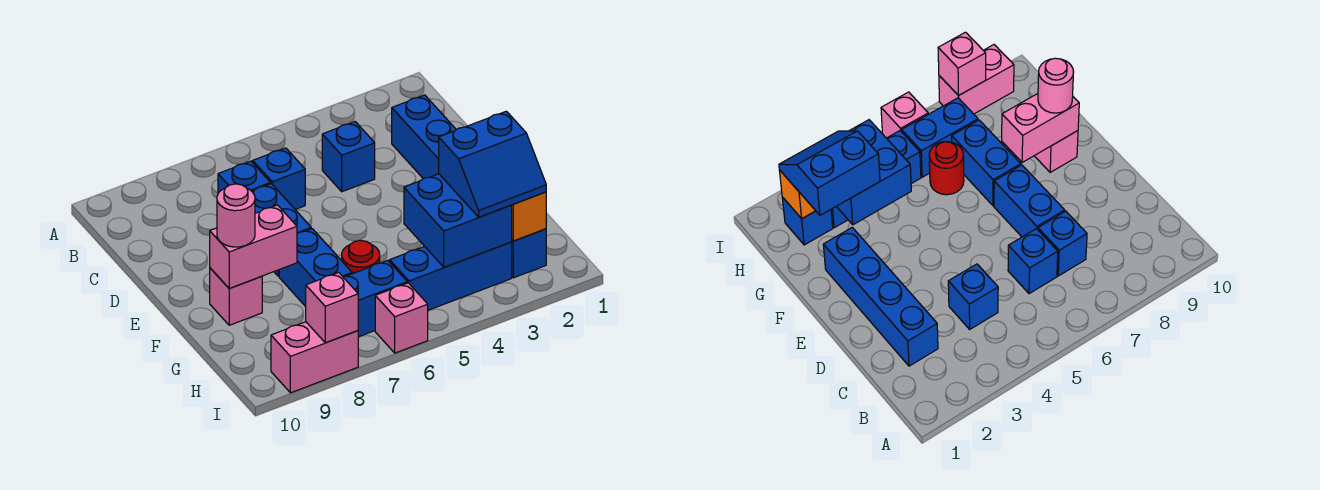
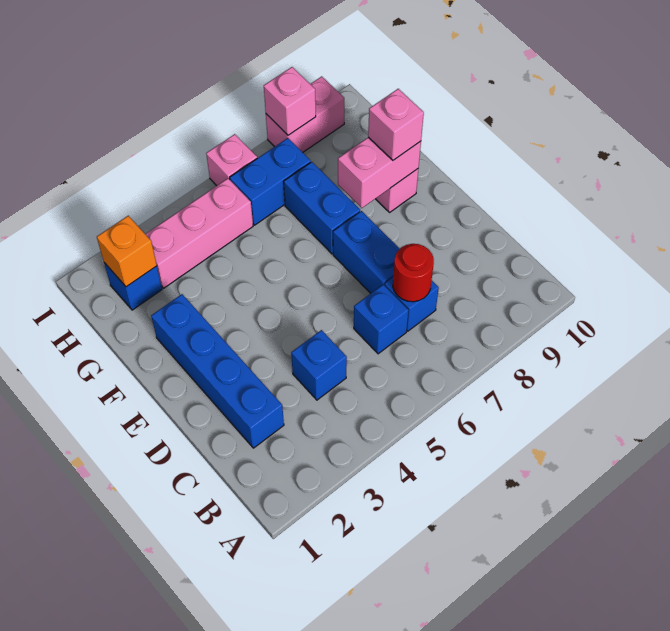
pink round brick F9 level 3 -> pink brick F9 level 3
blue slope G2:H3 level 3 top G -> none
blue brick G3:H4 level 2 -> none
red round brick G6 level 1 -> red round brick C7 level 2
blue brick H3:H5 level 1 -> pink brick H3:H5 level 1

